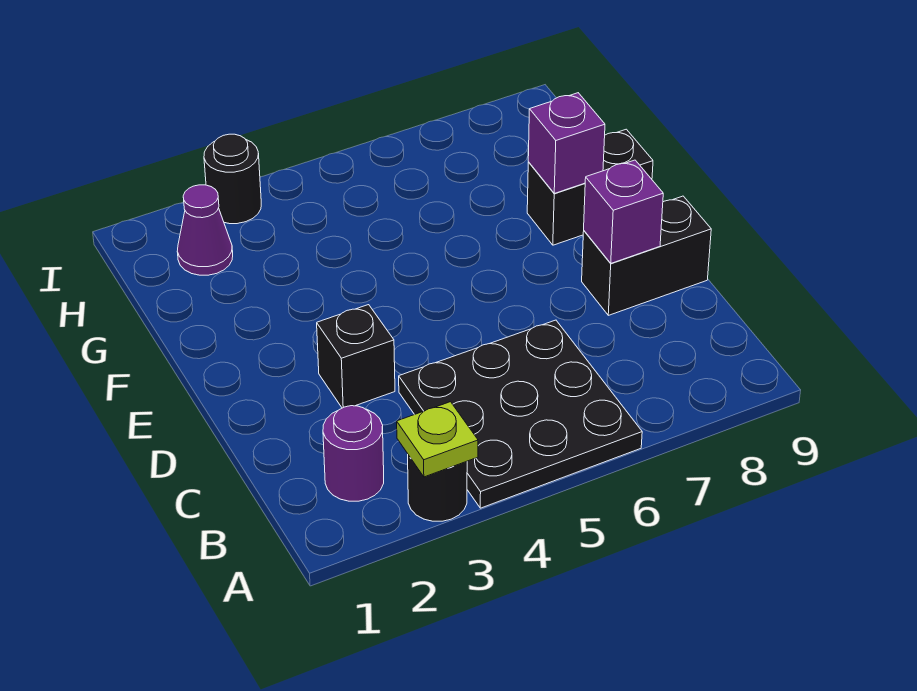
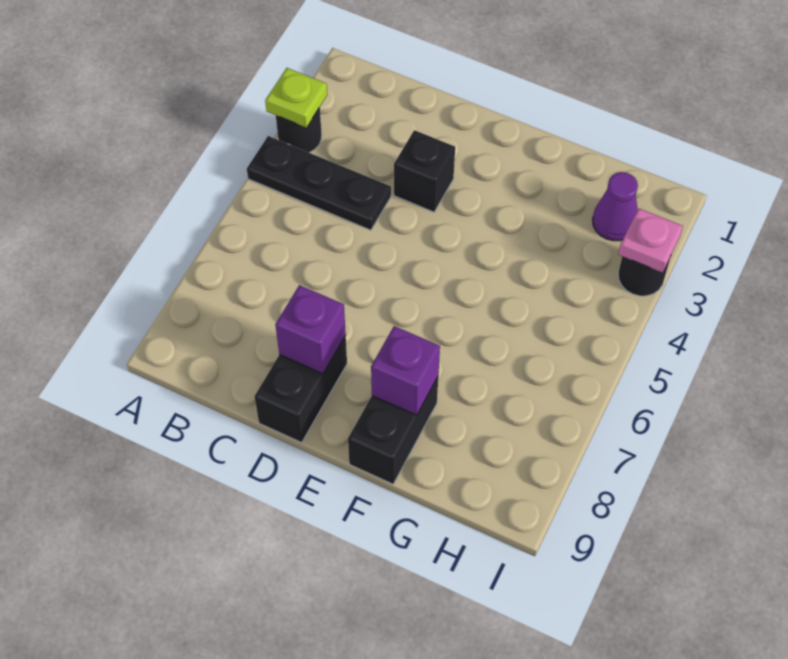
black plate A4:C6 level 1 -> black plate A4:C4 level 1
purple round brick B2 level 1 -> none
none -> pink plate I3 level 2

